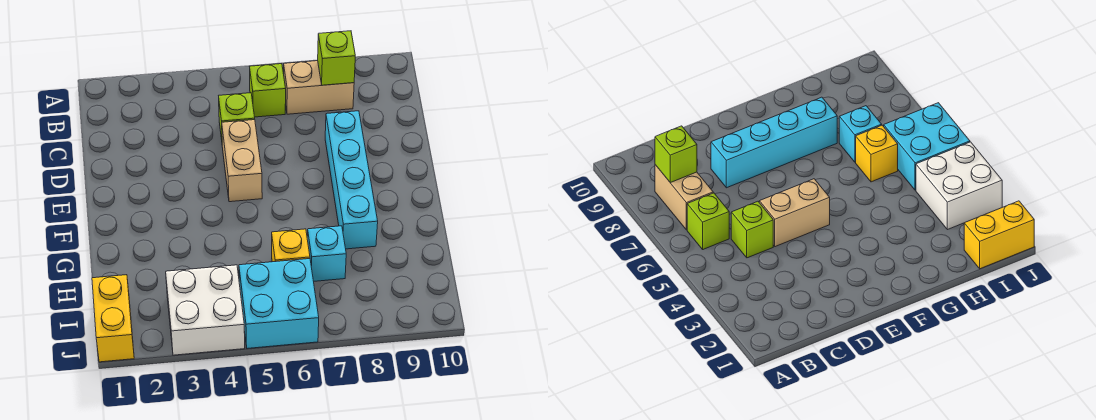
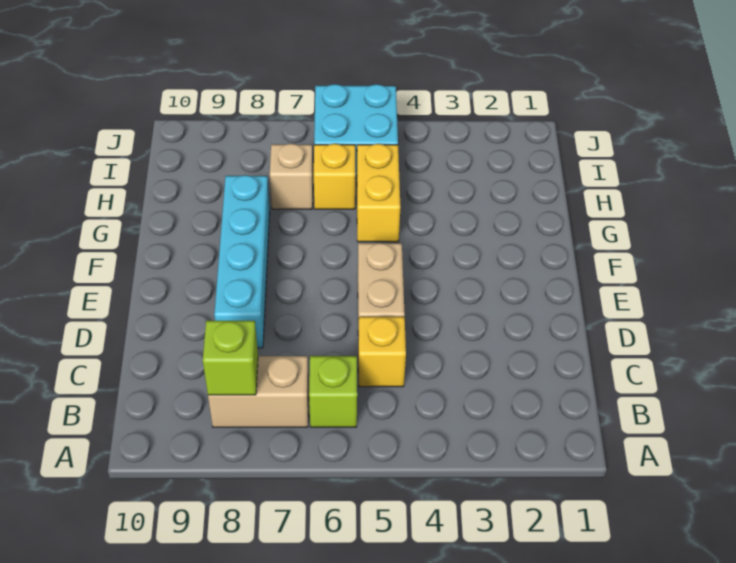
lime brick C5 level 1 -> yellow brick C5 level 1
cyan brick H7 level 1 -> tan brick H7 level 1
yellow brick I1:J1 level 1 -> yellow brick G5:H5 level 1
white brick I3:J4 level 1 -> none

